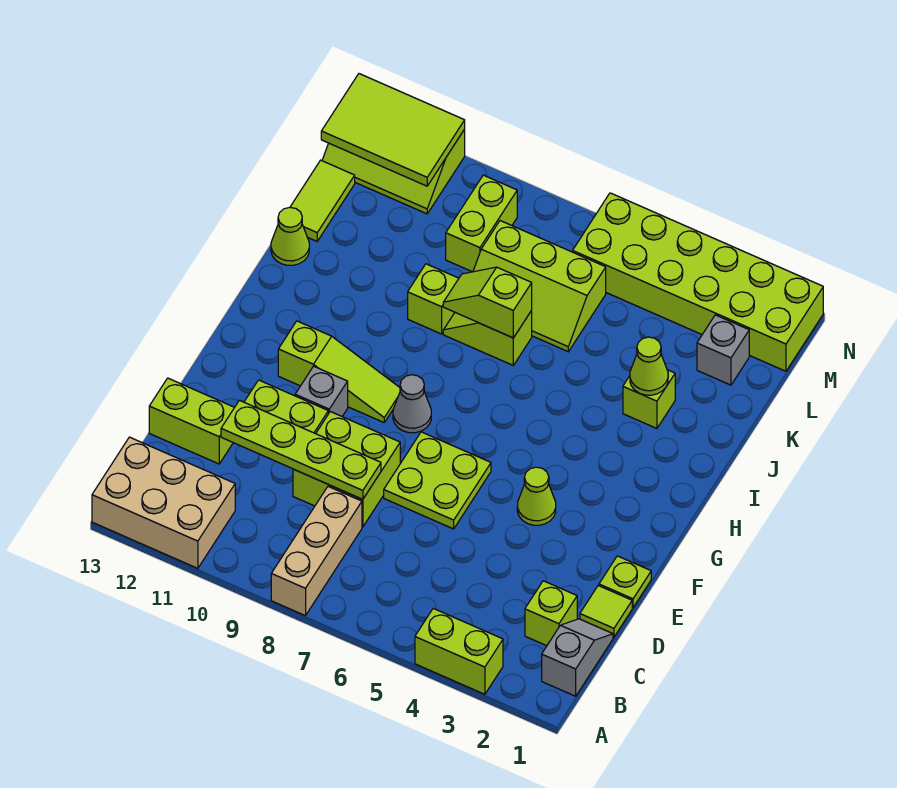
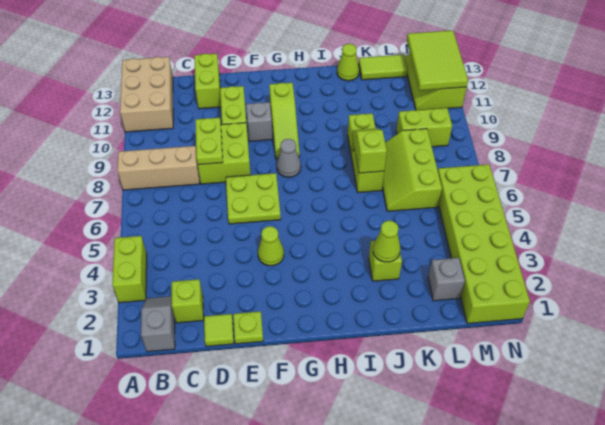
grey slope B1:C1 level 1 top B -> grey slope B1:B2 level 1 top 1
lime plate D8:D11 level 2 -> lime plate D8:D9 level 2

